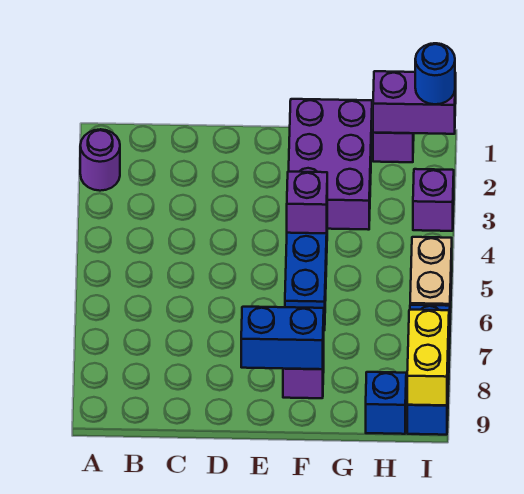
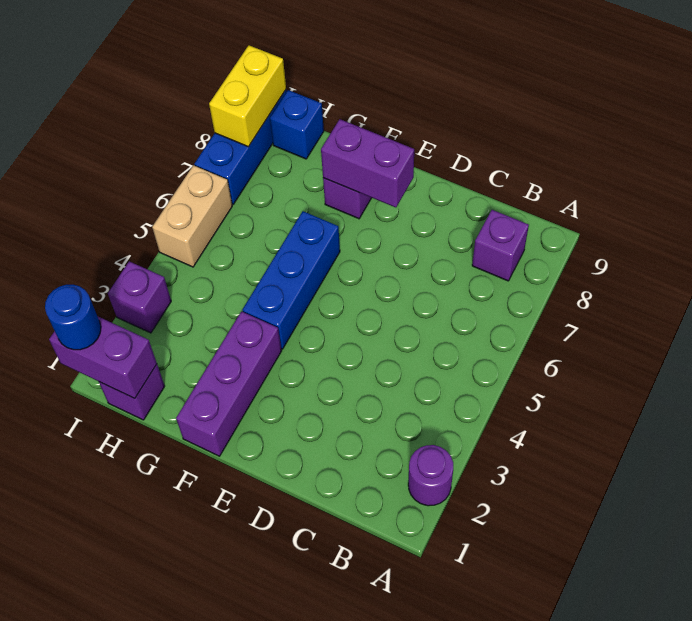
blue brick E8:F8 level 2 -> purple brick E8:F8 level 2
purple brick F1:G3 level 1 -> purple brick F1:F3 level 1
purple brick F4 level 2 -> purple brick B8 level 1

